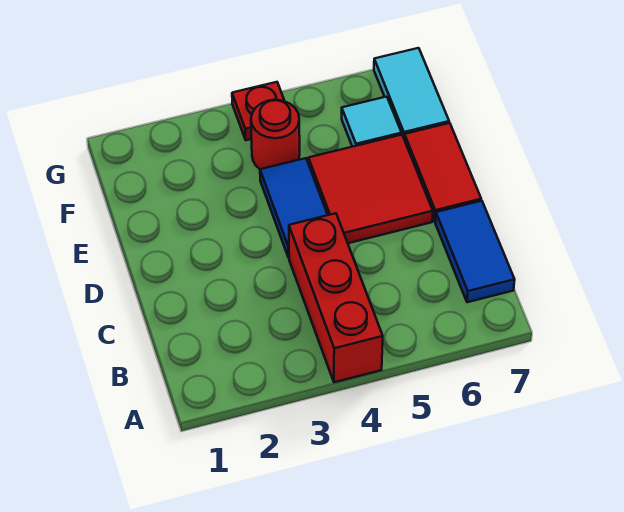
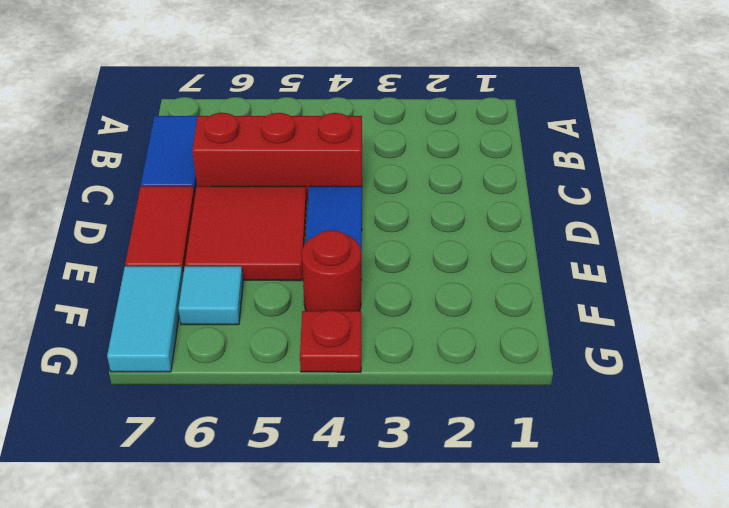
red brick A4:C4 level 1 -> red brick C4:C6 level 1

